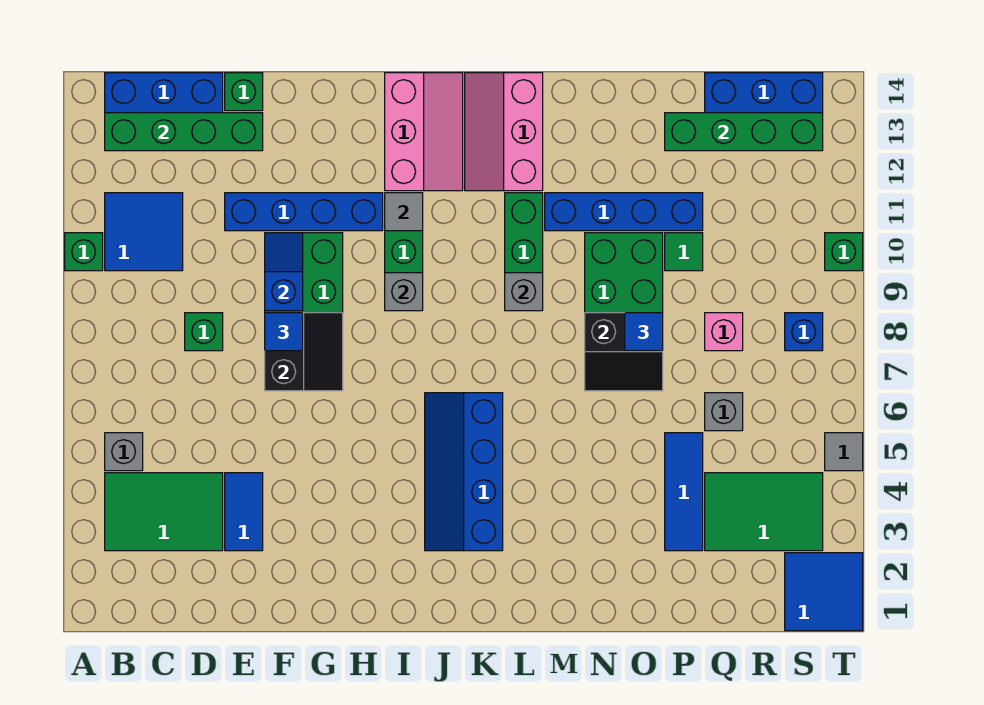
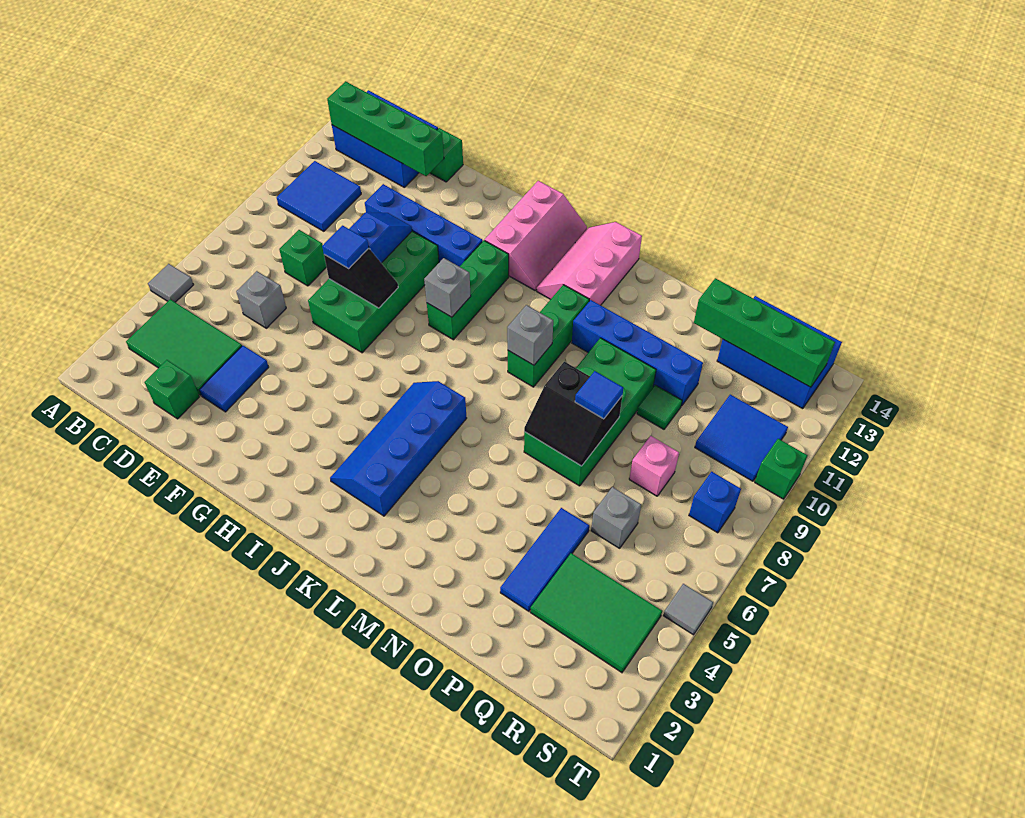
green brick A10 level 1 -> green brick D2 level 1
grey brick B5 level 1 -> grey brick D6 level 1
black slope F7:G8 level 2 top F -> black slope F8:G8 level 2 top F
grey tile I11 level 2 -> grey tile A5 level 1
blue tile S1:T2 level 1 -> blue tile R10:S11 level 1

